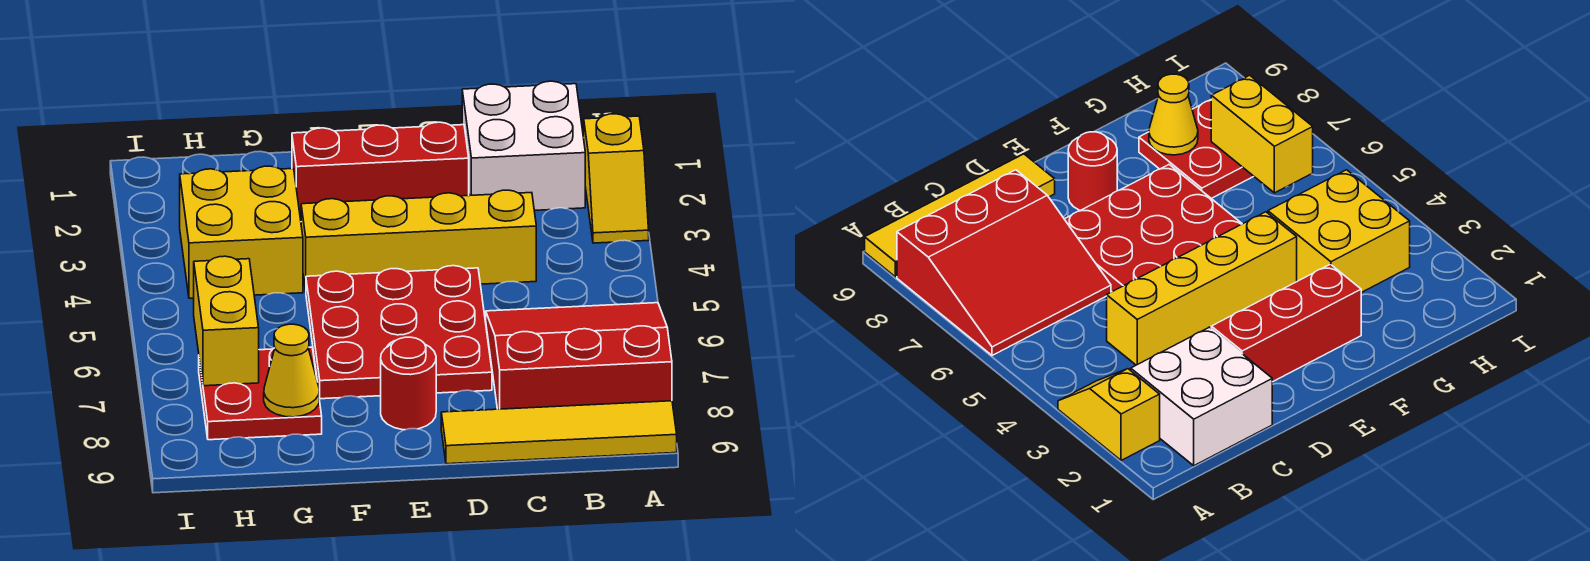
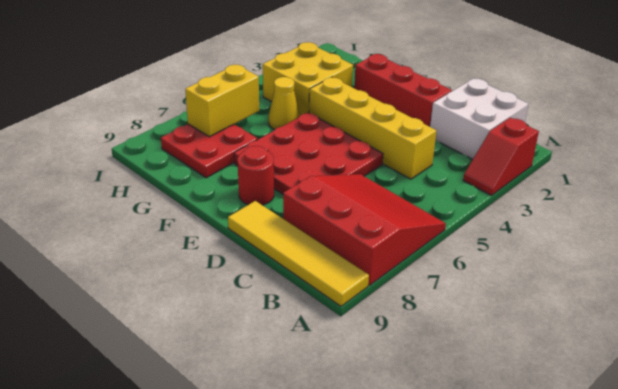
yellow slope A2:A3 level 1 top 2 -> red slope A2:A3 level 1 top 2
yellow cone G8 level 2 -> yellow cone G5 level 1

